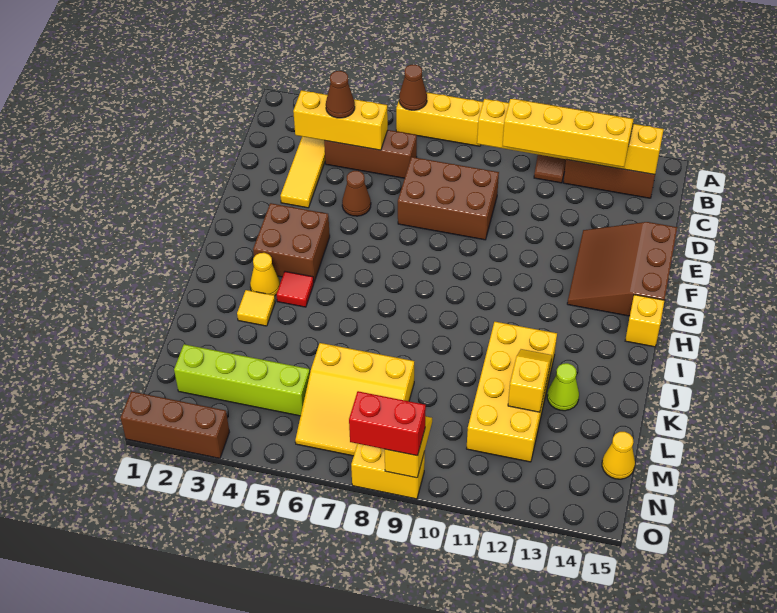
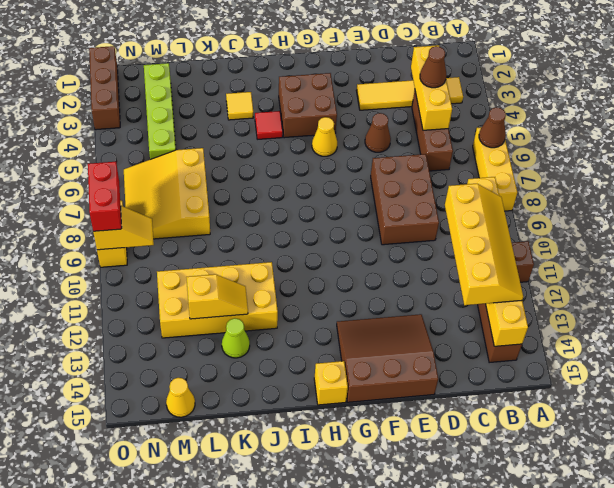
yellow cone I3 level 1 -> yellow cone G5 level 1

